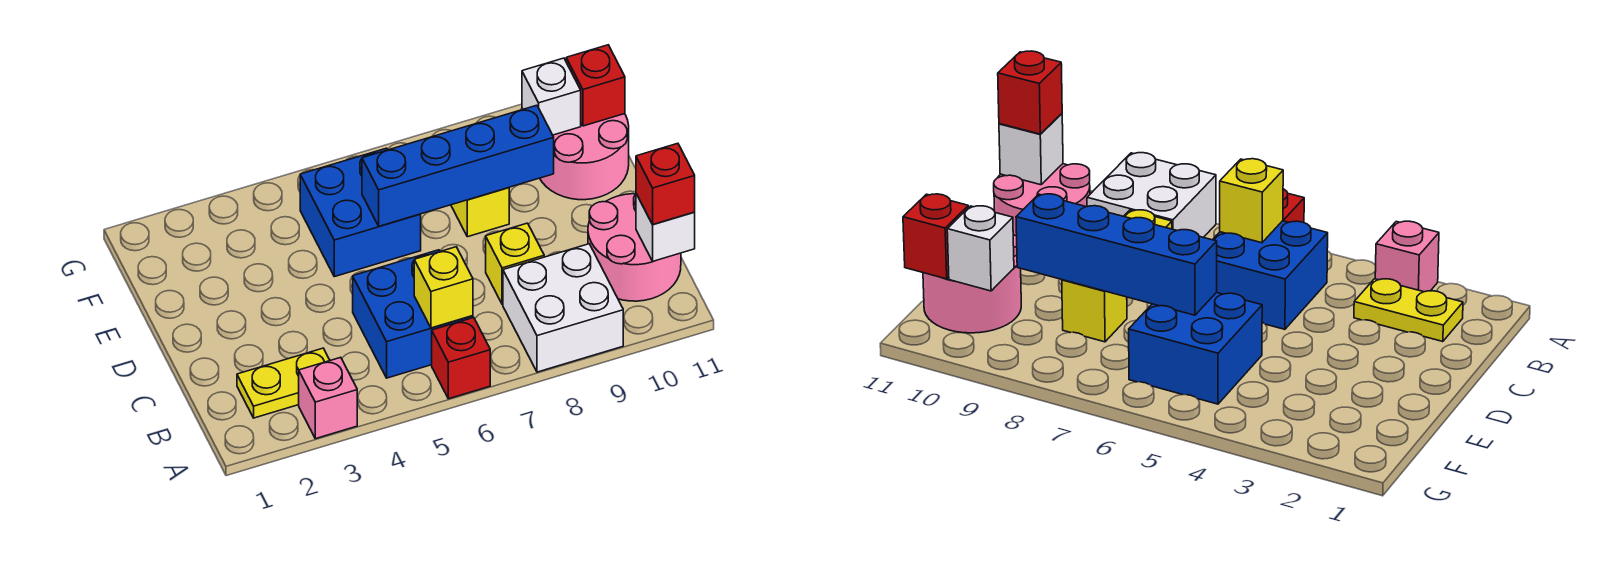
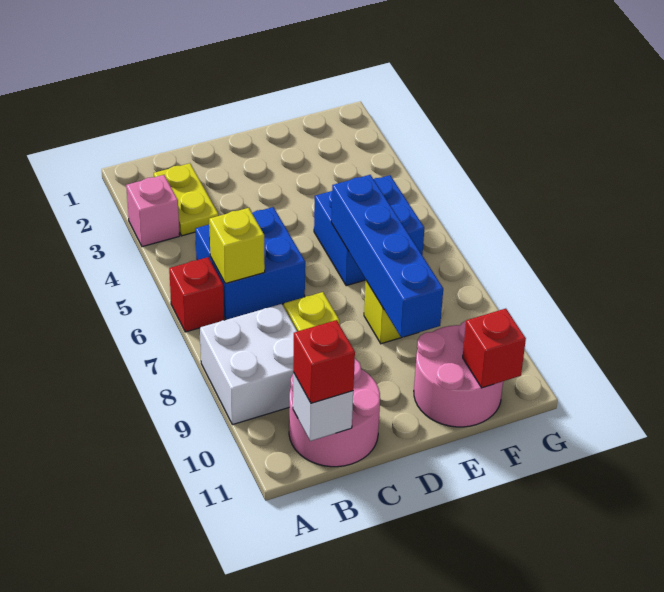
white brick F10 level 2 -> none

